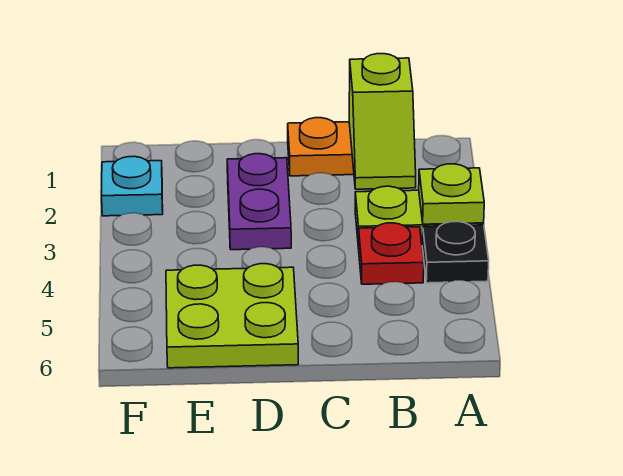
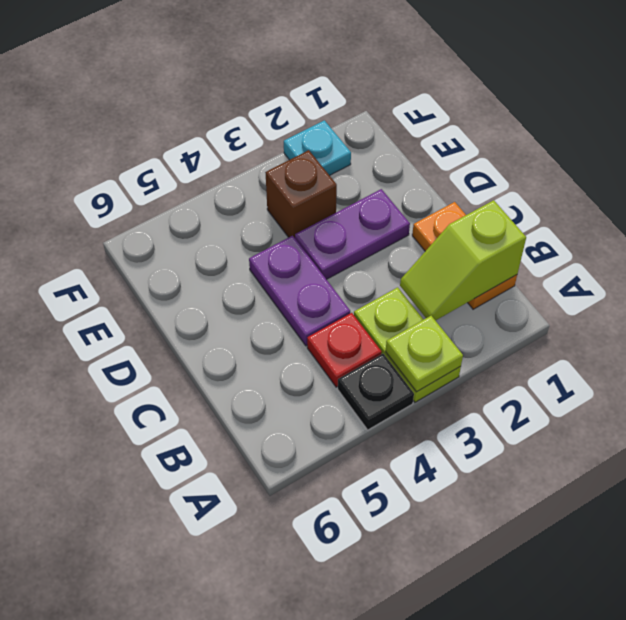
none -> purple plate C4:D4 level 1
lime plate D5:E6 level 1 -> none
none -> brown brick E3 level 1

